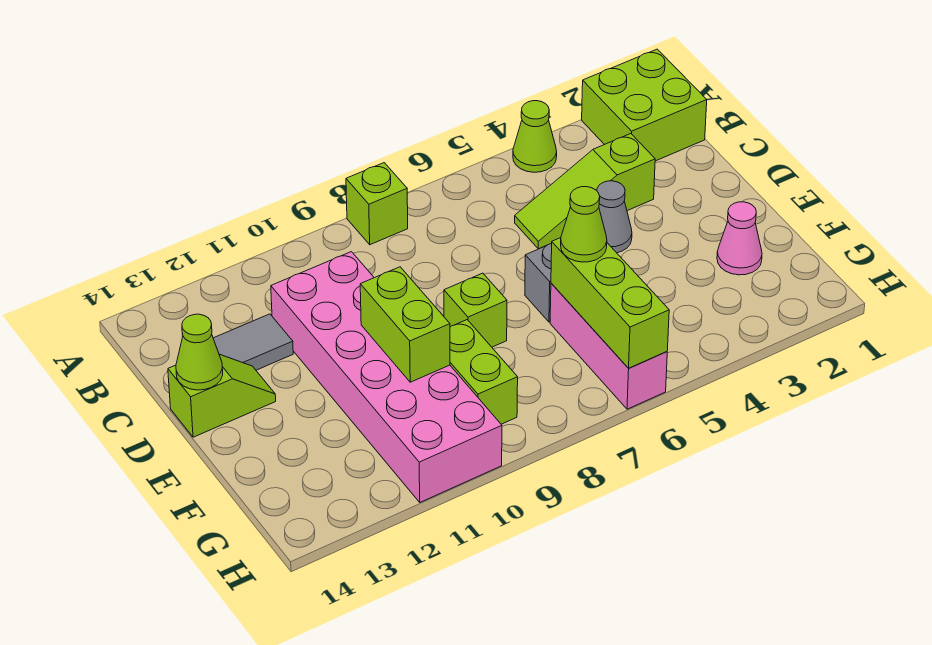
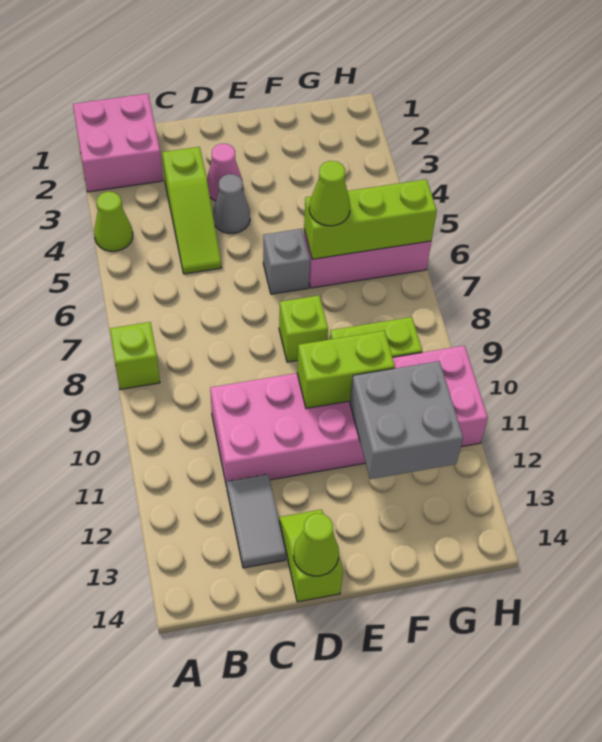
lime brick A1:B2 level 1 -> pink brick A1:B2 level 1
pink cone F2 level 1 -> pink cone D3 level 1
none -> grey brick F11:G12 level 2

